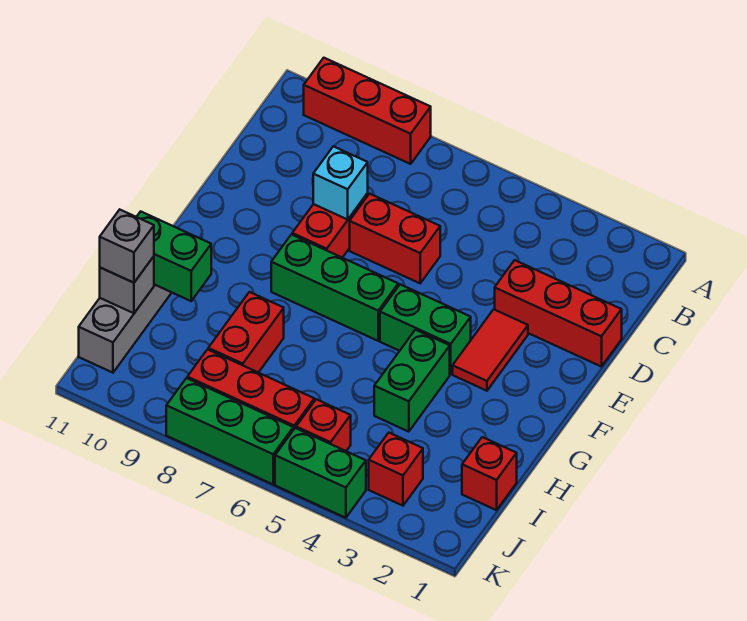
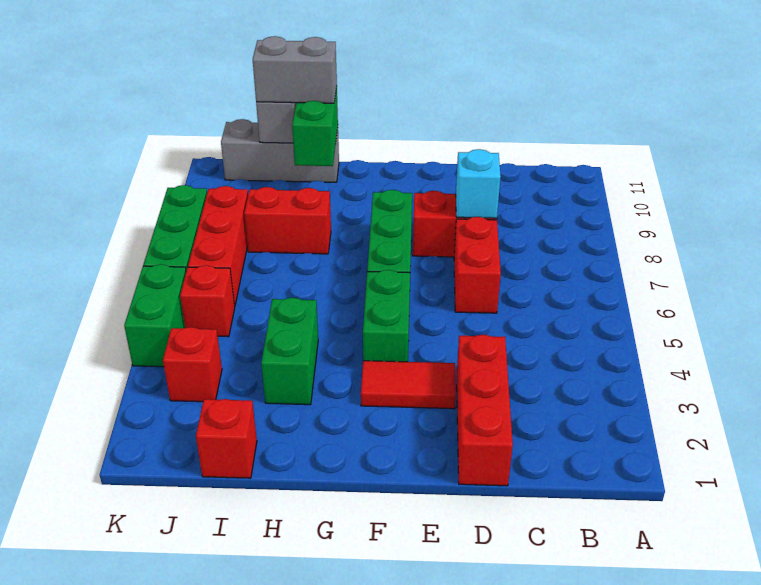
red brick A8:A10 level 1 -> none
green brick G4:H4 level 1 -> green brick H3:H4 level 1
grey brick I11 level 3 -> grey brick H11:I11 level 3

